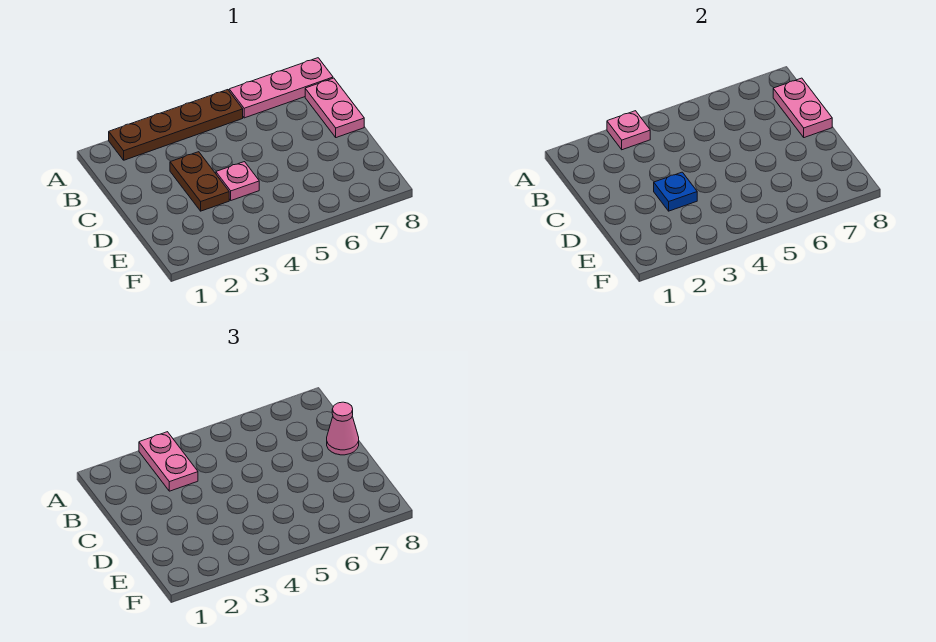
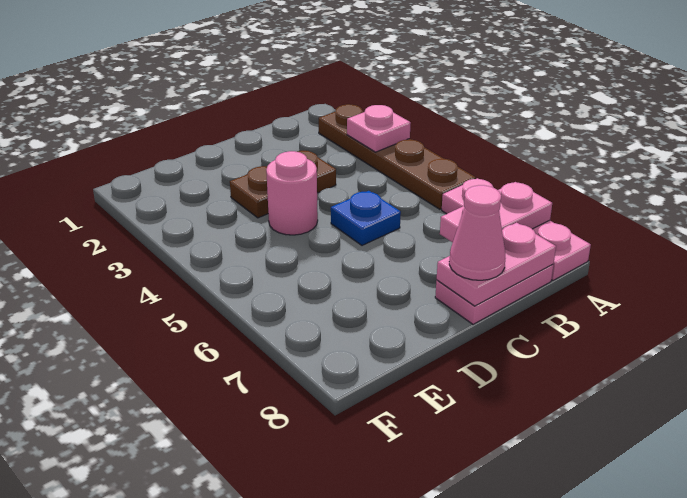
pink plate A3:B3 level 3 -> pink plate A7:B7 level 2
blue plate D3 level 2 -> blue plate C5 level 1
pink plate D4 level 1 -> pink round brick D4 level 1

